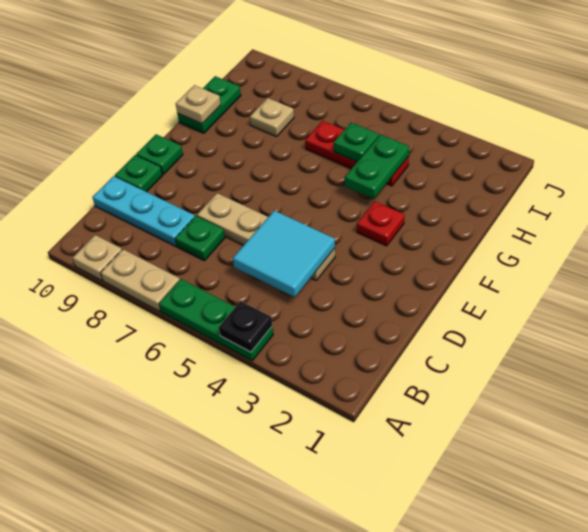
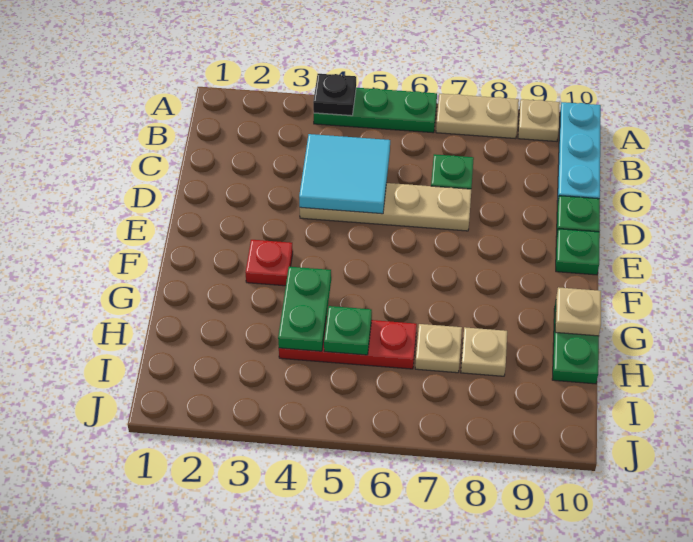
cyan plate C8:C10 level 1 -> cyan plate A10:C10 level 1
none -> tan plate H7 level 1

